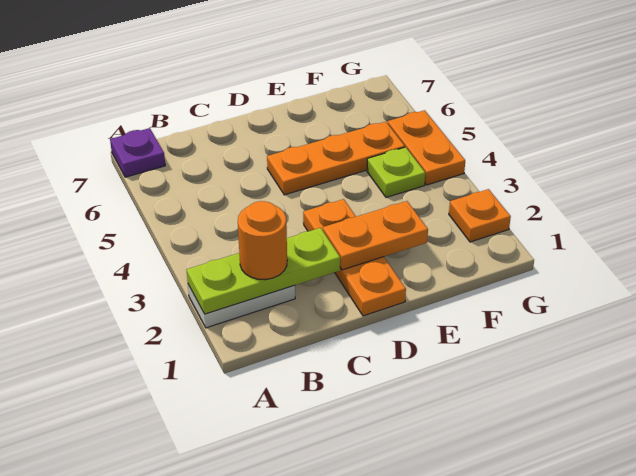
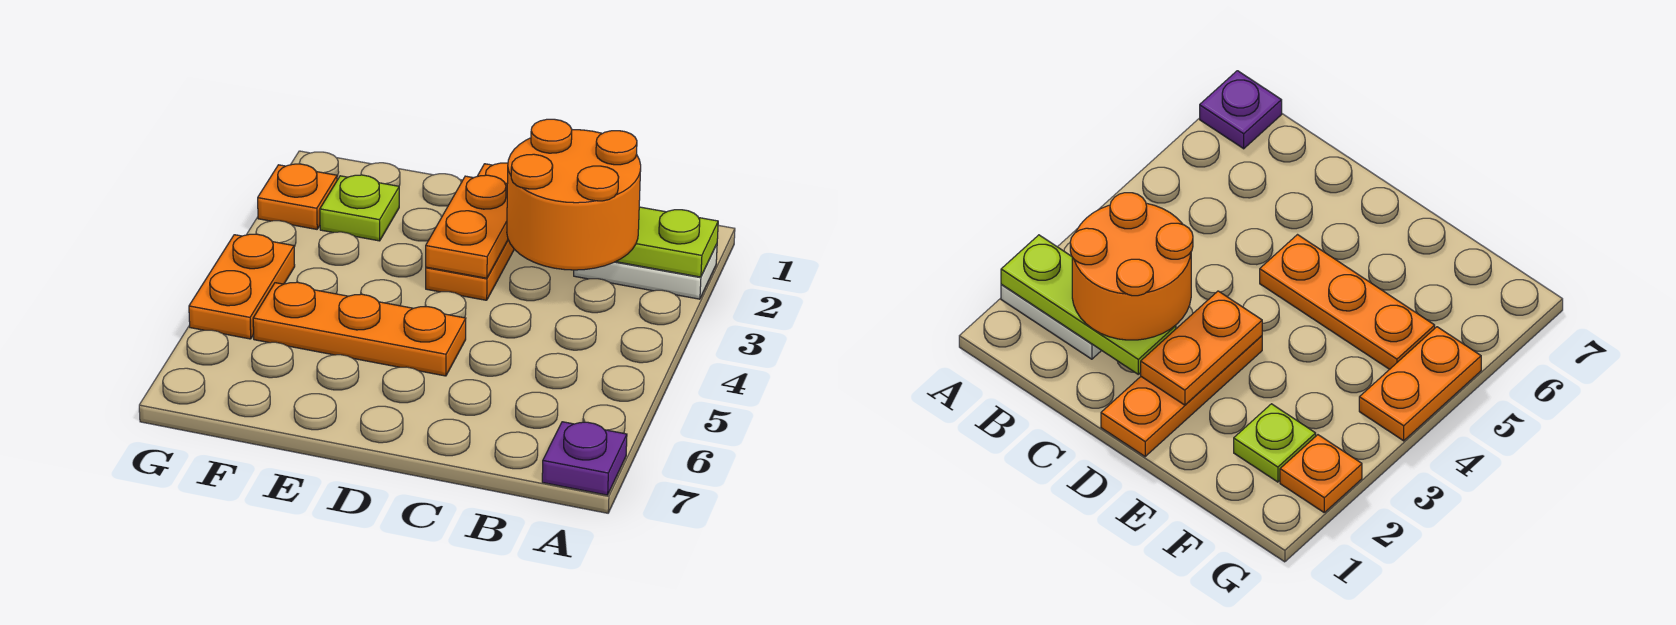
orange round brick B2 level 3 -> orange round brick B2:C3 level 3
orange plate D2:E2 level 2 -> orange plate D2:D3 level 2
lime plate F4 level 1 -> lime plate F2 level 1

